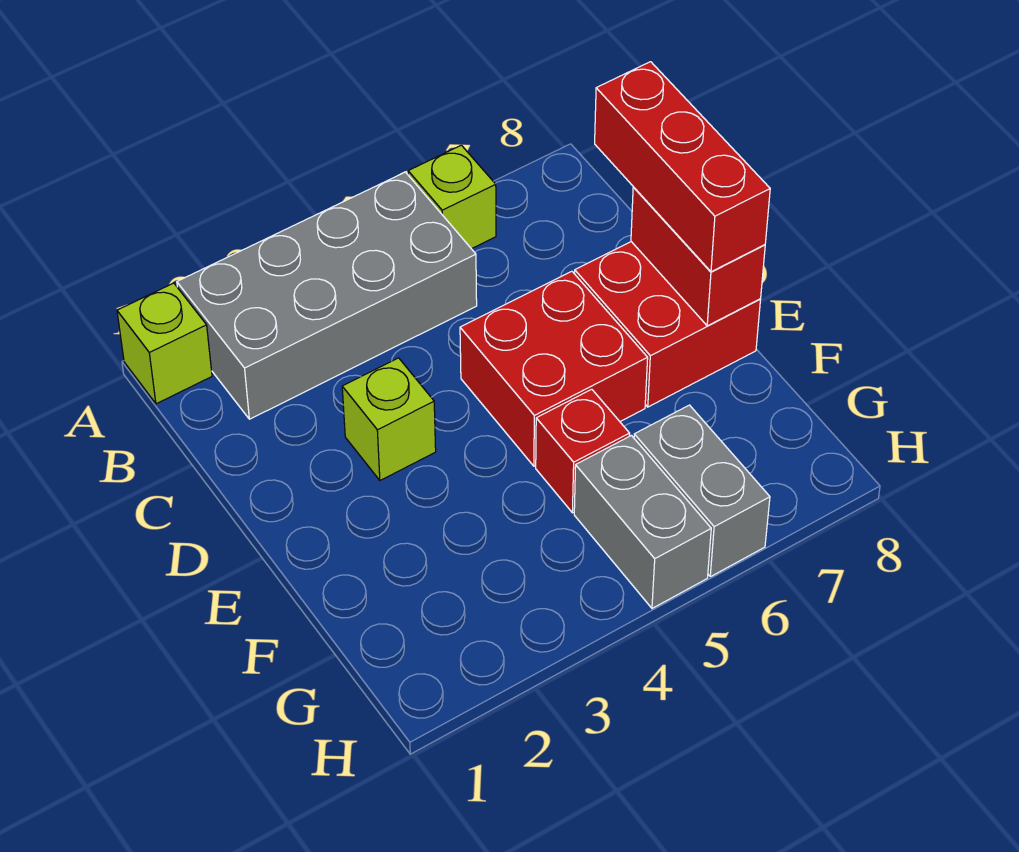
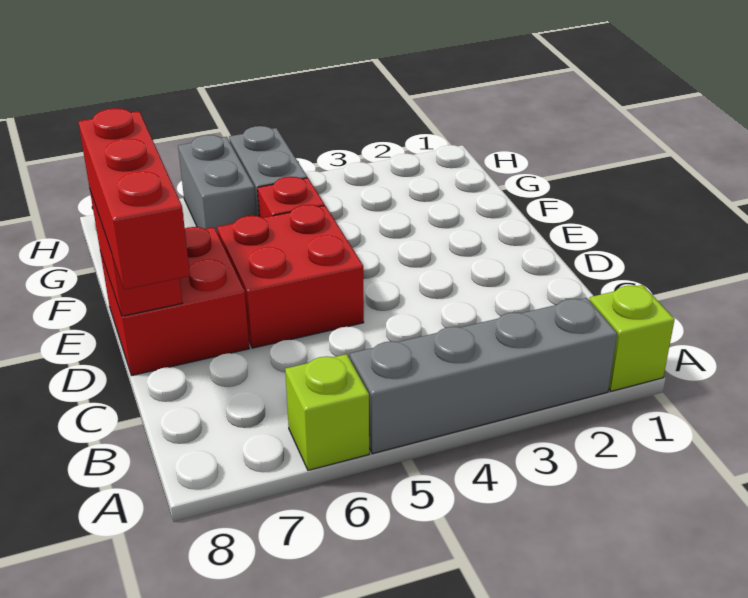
grey brick A2:B5 level 1 -> grey brick A2:A5 level 1
lime brick D3 level 1 -> none

